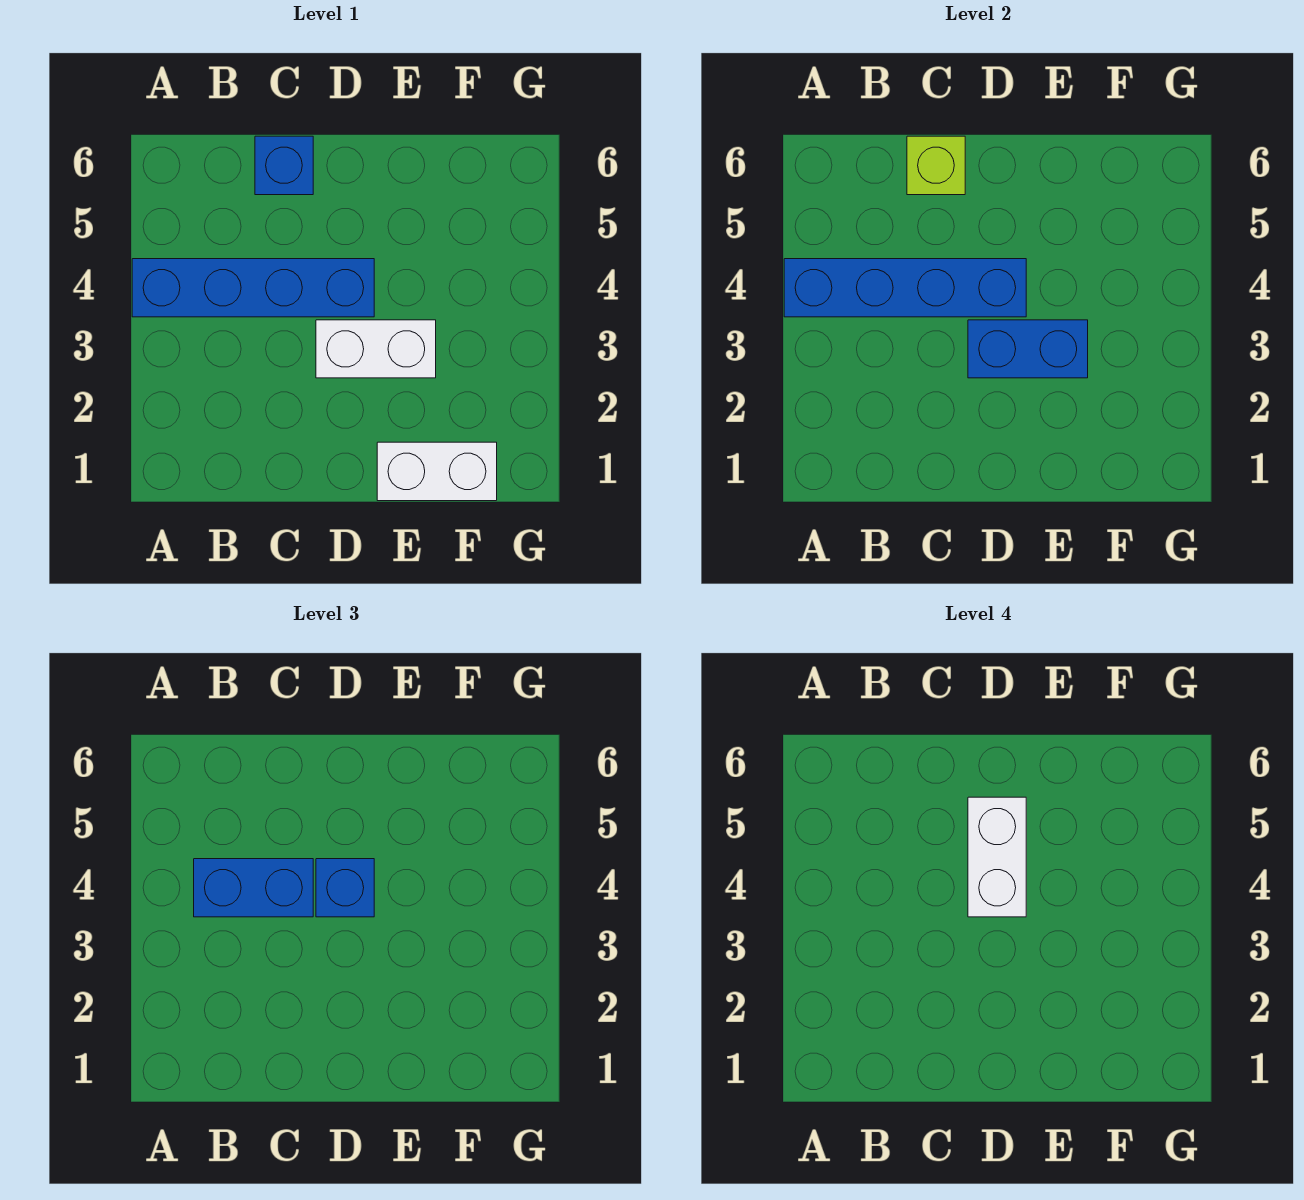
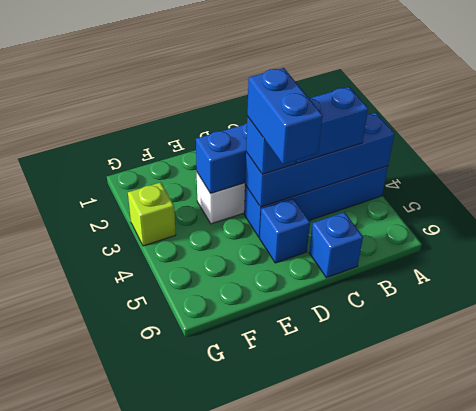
lime brick C6 level 2 -> lime brick G3 level 1
white brick D4:D5 level 4 -> blue brick D4:D5 level 4
none -> blue brick D5 level 1
white brick E1:F1 level 1 -> none

